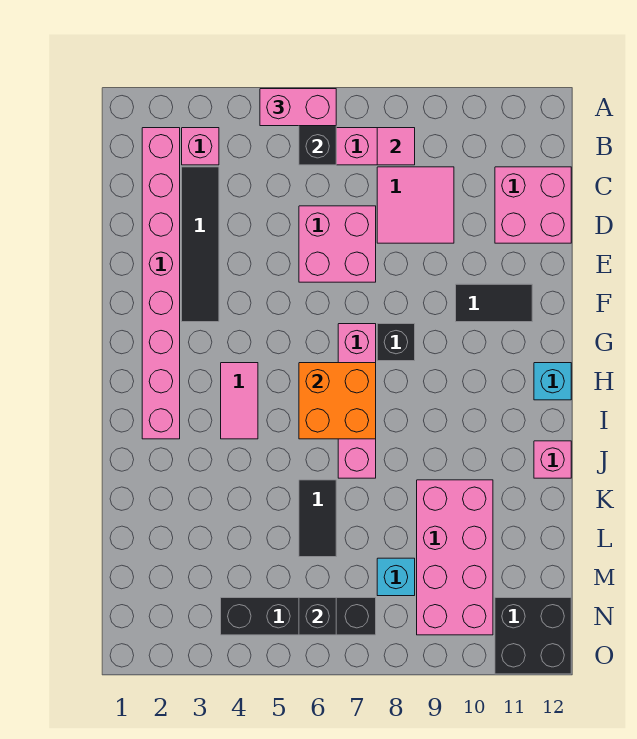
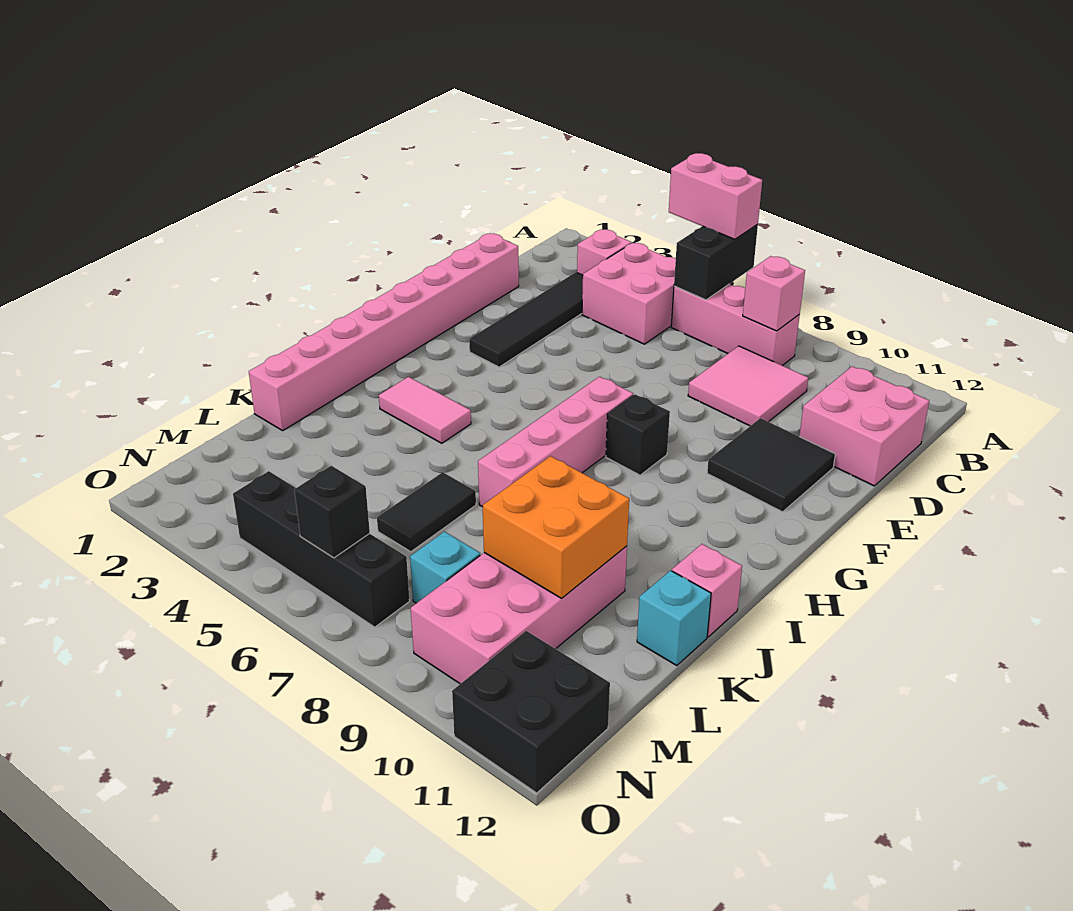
pink brick B2:I2 level 1 -> pink brick D1:K1 level 1
pink tile B8 level 2 -> pink brick B8 level 2
pink brick D6:E7 level 1 -> pink brick B4:C5 level 1
black tile F10:F11 level 1 -> black tile E10:F11 level 1
pink tile H4:I4 level 1 -> pink tile I3:I4 level 1
orange brick H6:I7 level 2 -> orange brick K9:L10 level 2
cyan brick H12 level 1 -> cyan brick K12 level 1

